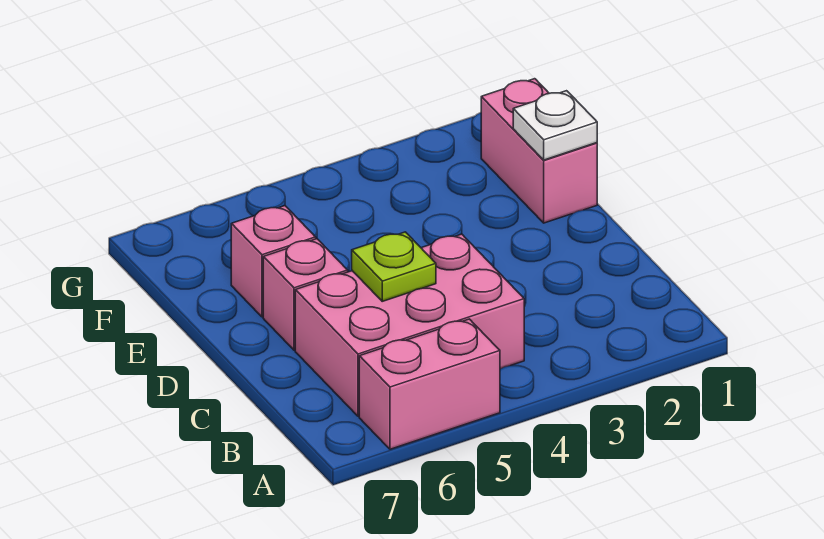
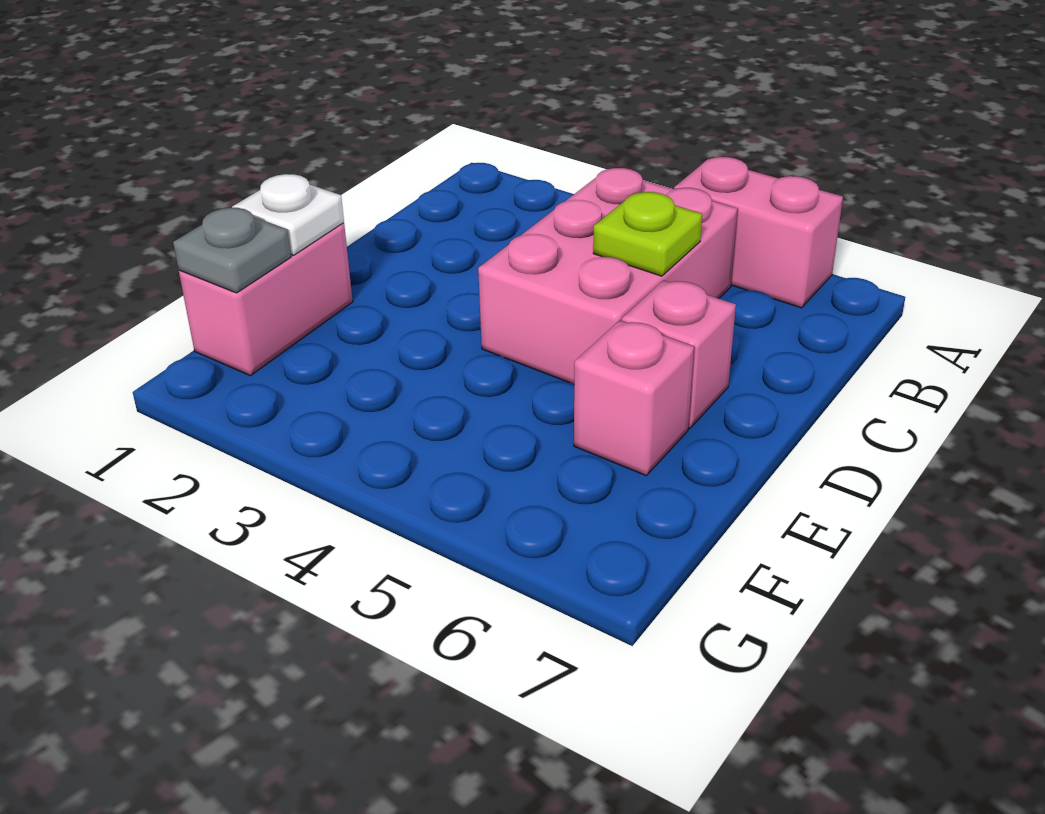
pink brick B4:C6 level 1 -> pink brick B4:D5 level 1
none -> grey plate F1 level 2

